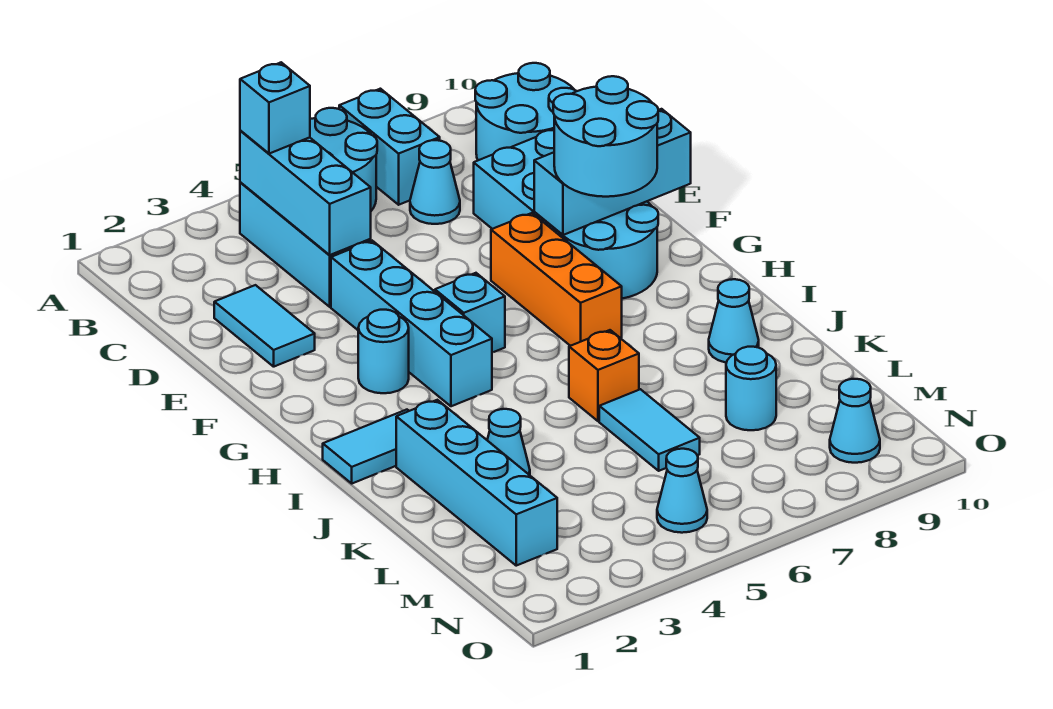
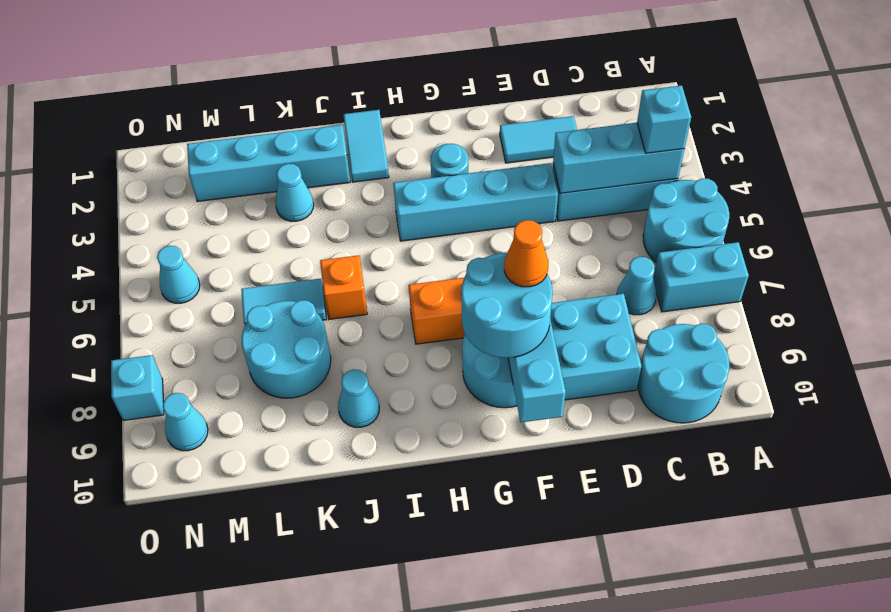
none -> orange cone F8 level 4
cyan brick G5 level 1 -> cyan brick O8 level 1
cyan round brick L8 level 1 -> cyan round brick K7:L8 level 1

